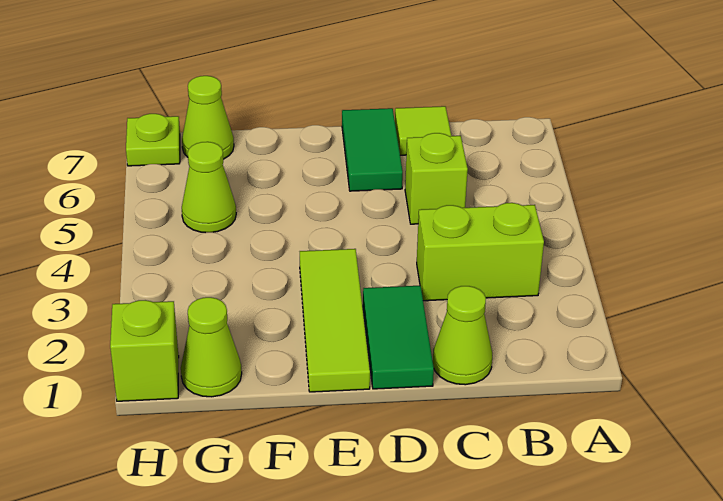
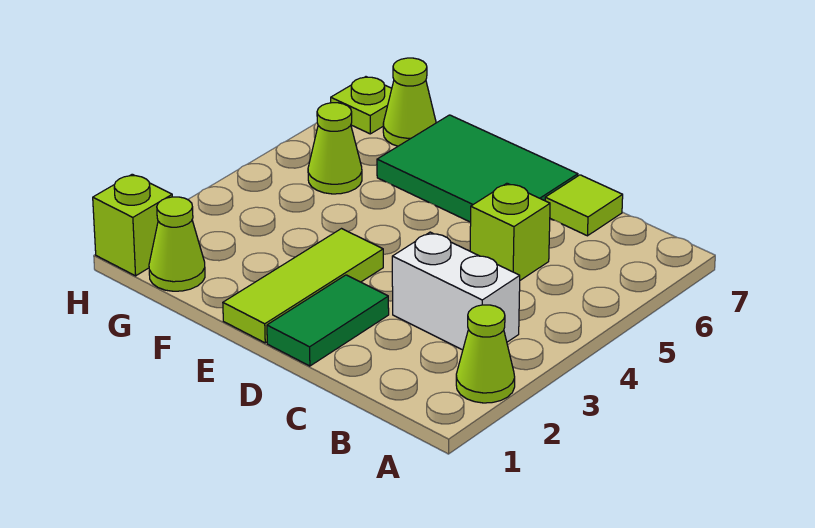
lime brick B3:C3 level 1 -> white brick B3:C3 level 1
lime cone C1 level 1 -> lime cone A2 level 1
green tile D6:D7 level 1 -> green tile D6:F7 level 1

